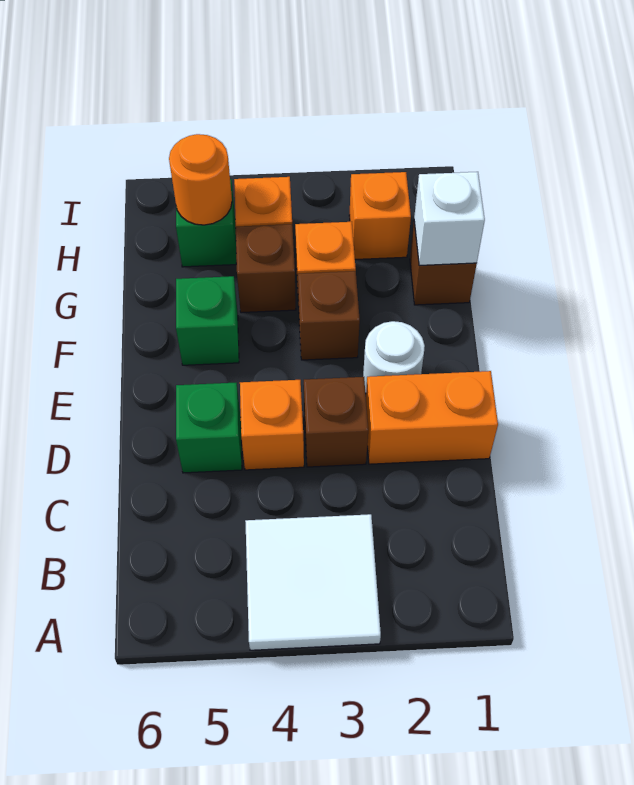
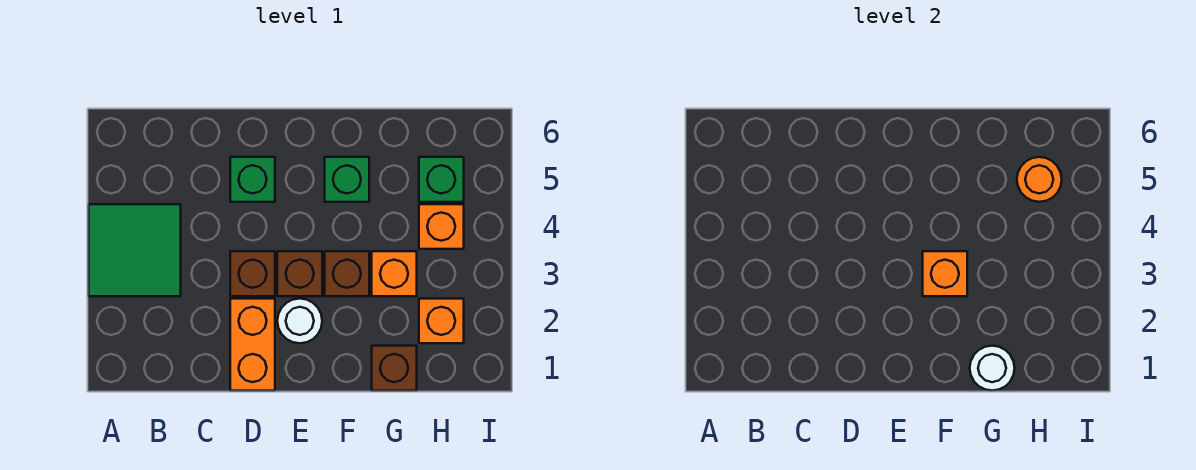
white tile A3:B4 level 1 -> green tile A3:B4 level 1
orange brick D4 level 1 -> orange brick F3 level 2
white brick G1 level 2 -> white round brick G1 level 2
brown brick G4 level 1 -> brown brick E3 level 1

